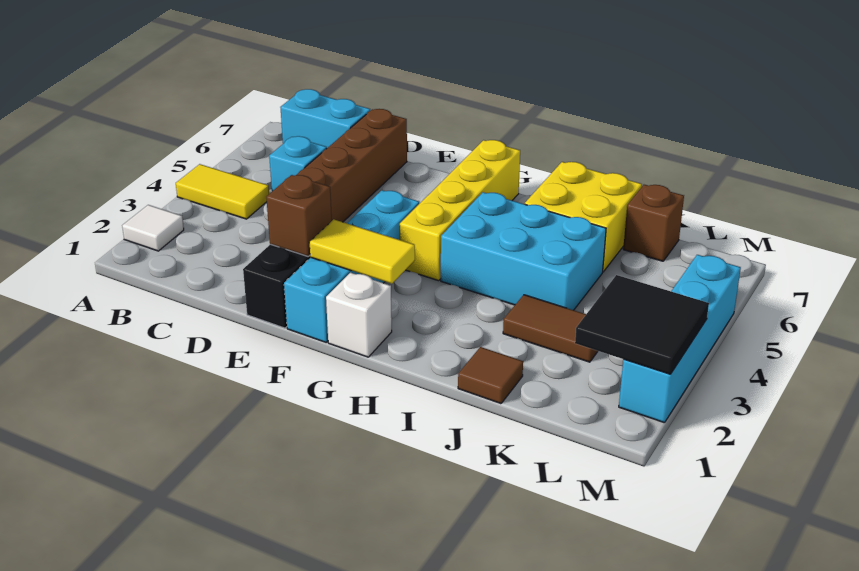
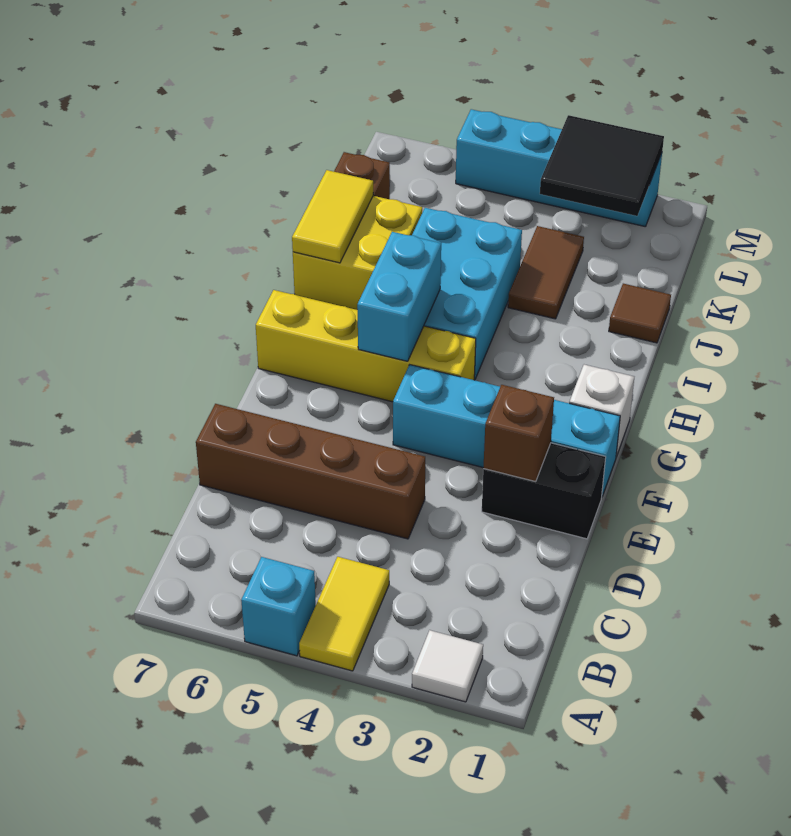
cyan brick B7:C7 level 1 -> cyan brick G5:H5 level 2
cyan brick C5 level 1 -> cyan brick A5 level 1
yellow tile F2:G2 level 2 -> yellow tile I7:J7 level 2

